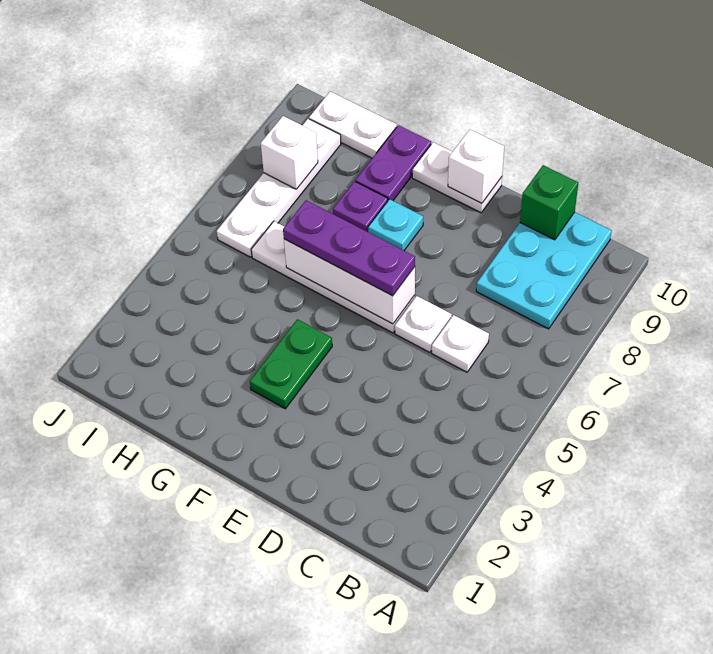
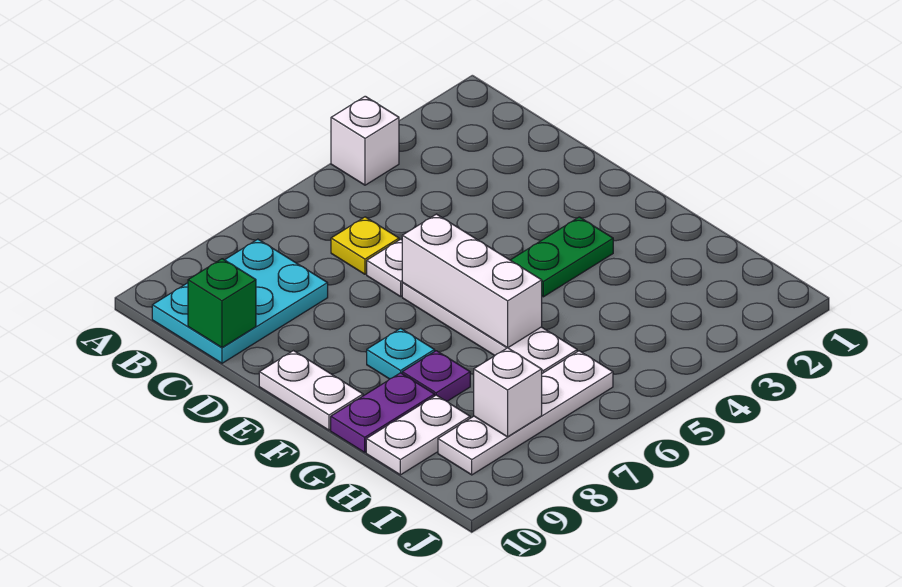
white plate C6 level 1 -> yellow plate C6 level 1
purple plate E6:G6 level 3 -> none
white brick E10 level 2 -> white brick A4 level 1
white plate H10:I10 level 1 -> white plate H9:H10 level 1

